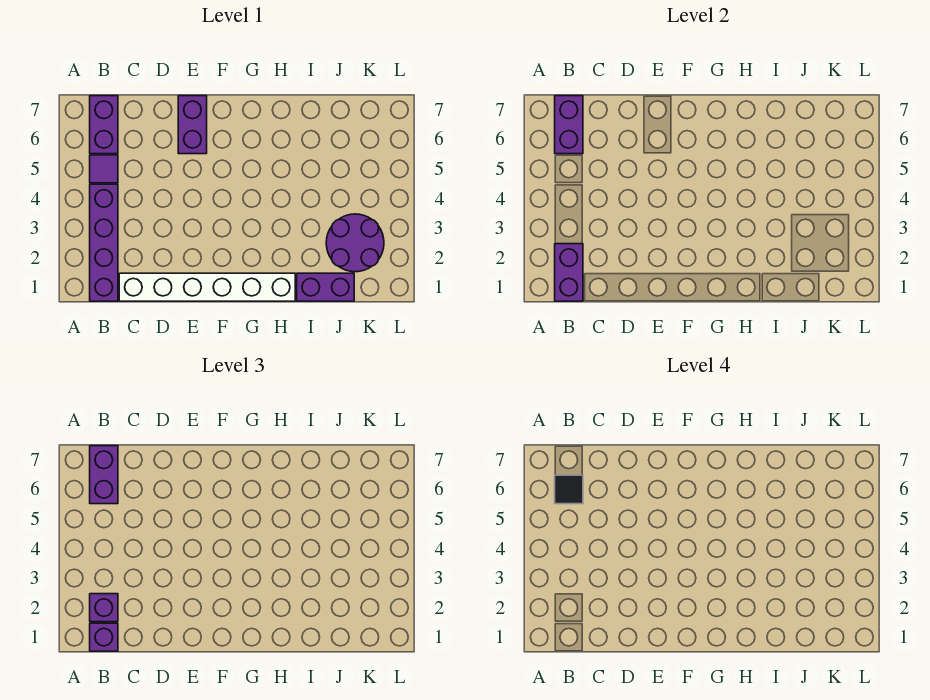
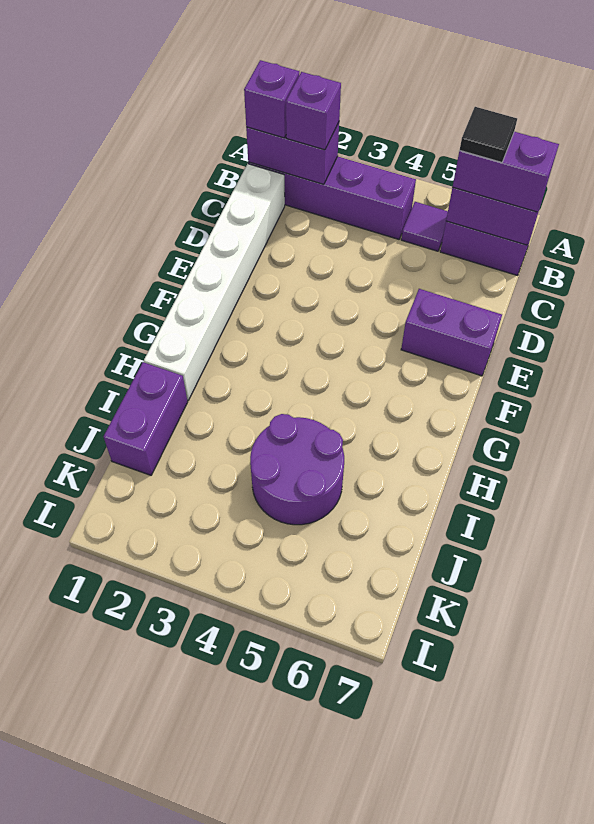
purple round brick J2:K3 level 1 -> purple round brick I4:J5 level 1

